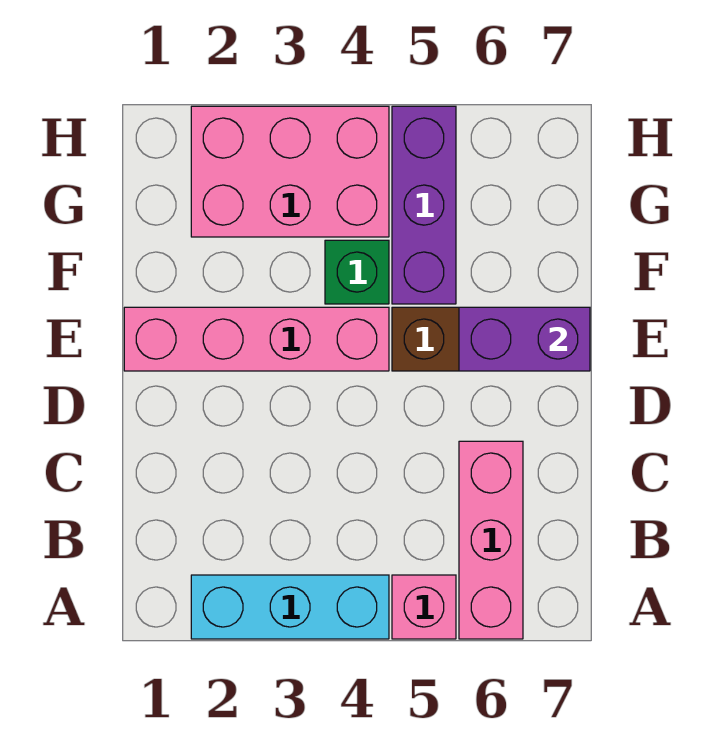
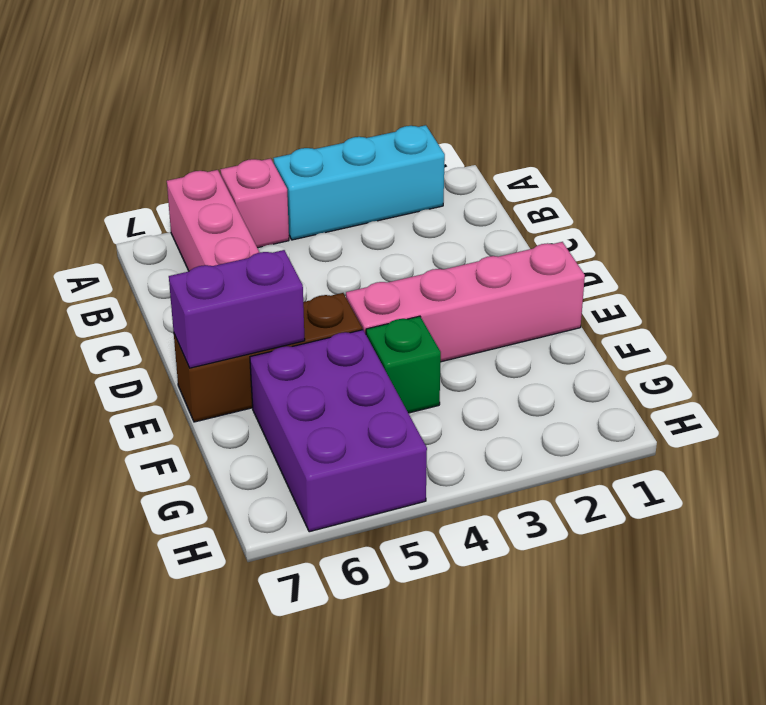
purple brick F5:H5 level 1 -> purple brick F5:H6 level 1
pink brick G2:H4 level 1 -> none

